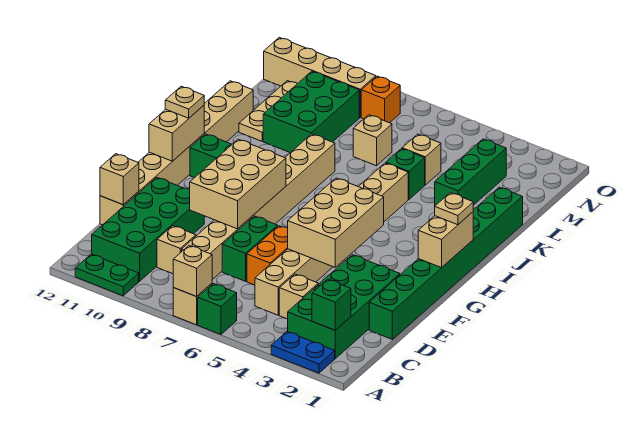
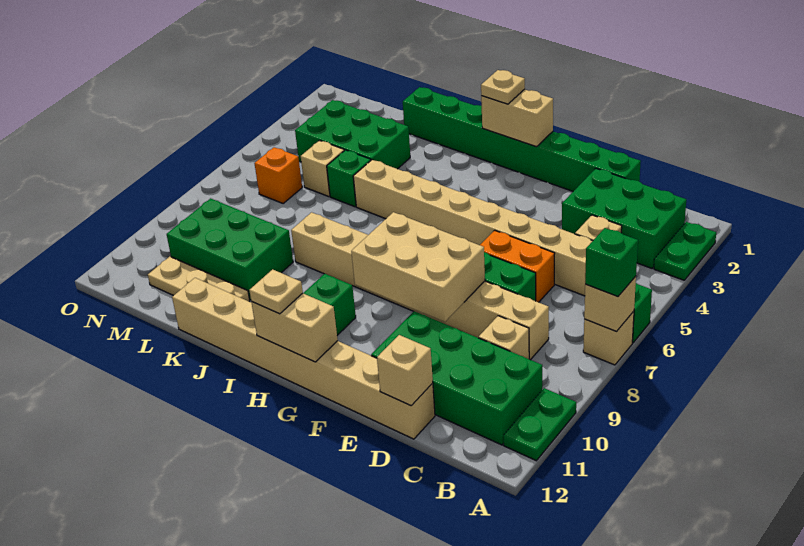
blue plate A2:A3 level 1 -> green plate A2:A3 level 1
green brick B2:E3 level 1 -> green brick B2:D3 level 1
green brick B2 level 2 -> green brick A7 level 3
tan brick E4:G5 level 2 -> none
green brick K3:M3 level 1 -> green brick K3:M4 level 1
tan brick L7 level 1 -> none
orange brick N8 level 1 -> orange brick M6 level 1
tan brick N9:N12 level 1 -> none

